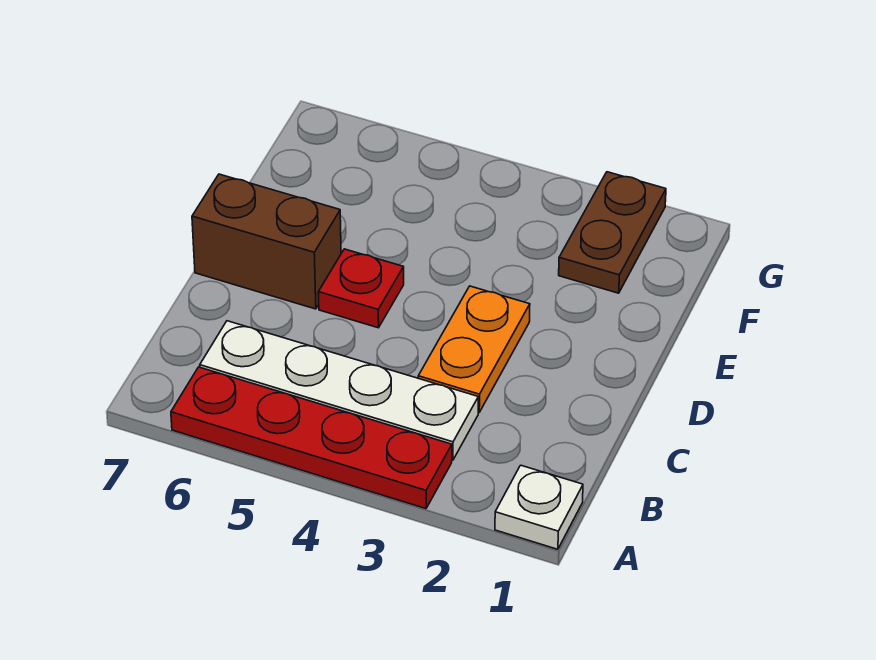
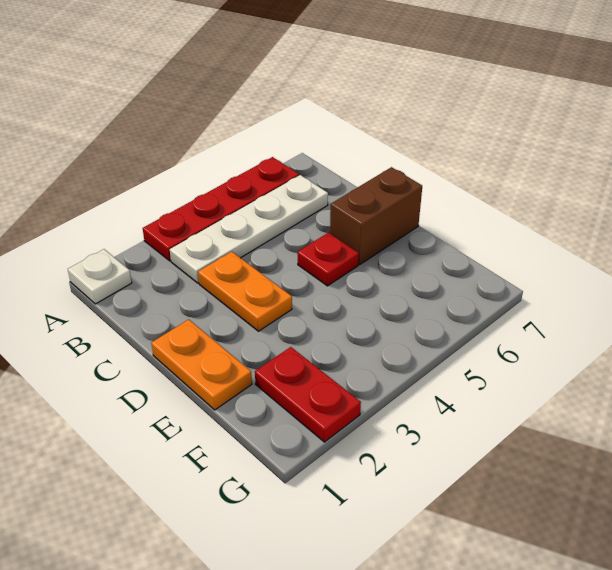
none -> orange plate D1:E1 level 1
brown plate F2:G2 level 1 -> red plate F2:G2 level 1

